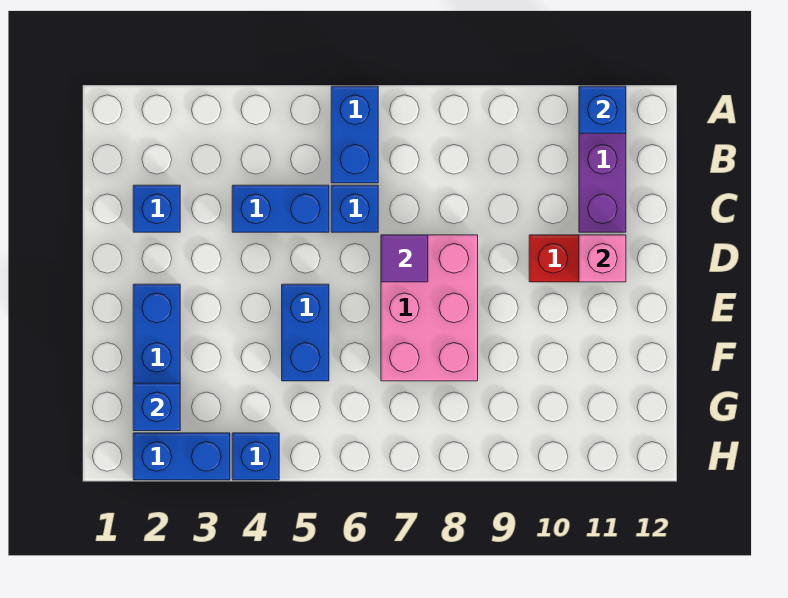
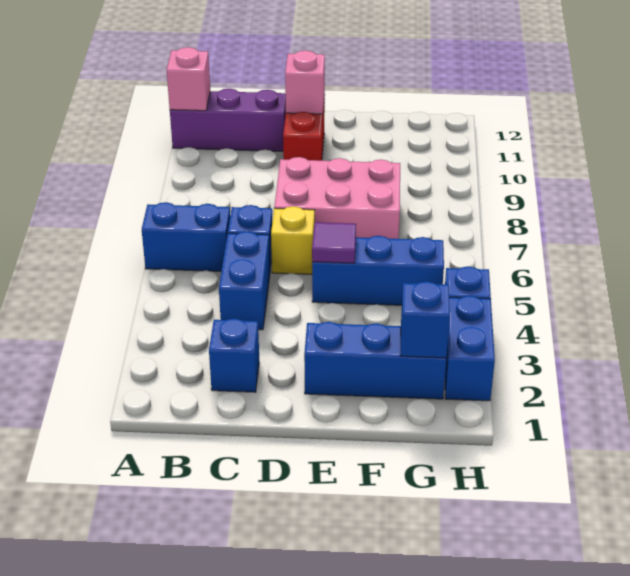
blue brick A11 level 2 -> pink brick A11 level 2
none -> yellow brick D6 level 1
purple tile D7 level 2 -> purple tile E5 level 2
blue brick E5:F5 level 1 -> blue brick E5:G5 level 1

